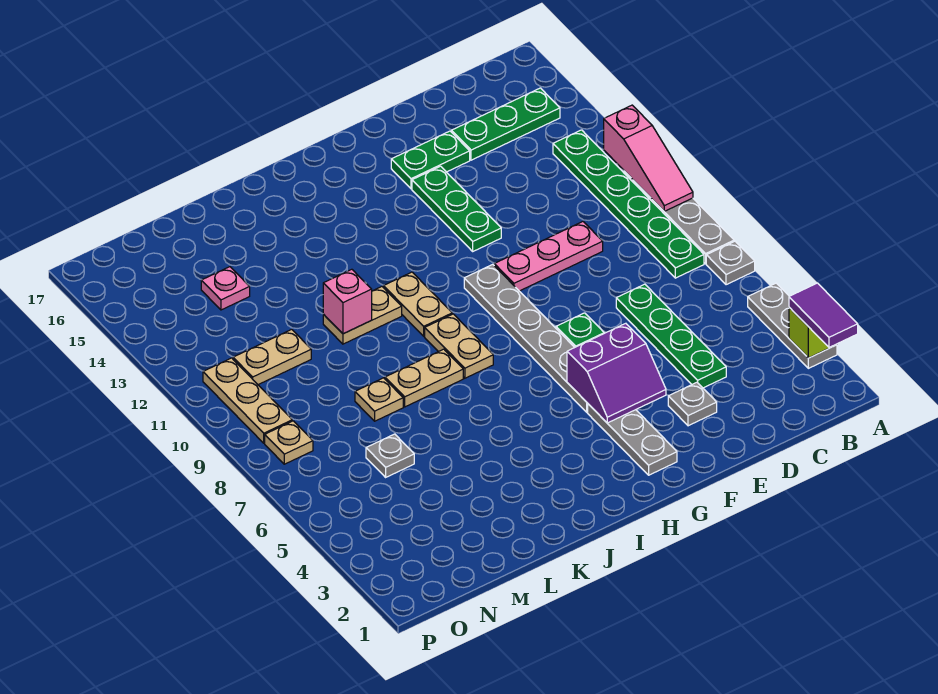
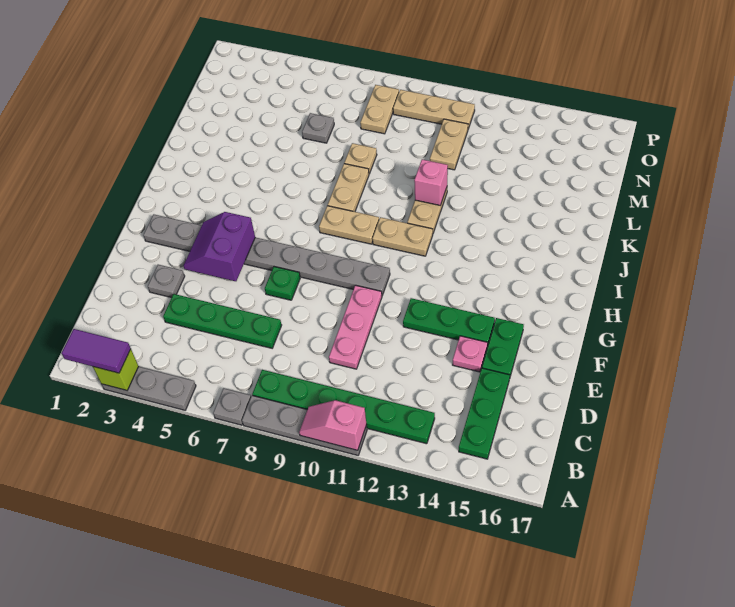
pink slope A10:A12 level 2 top 12 -> pink slope A10:A11 level 2 top 11
pink plate M14 level 1 -> pink plate E14 level 1
tan plate O8 level 1 -> tan plate N8:O8 level 1

